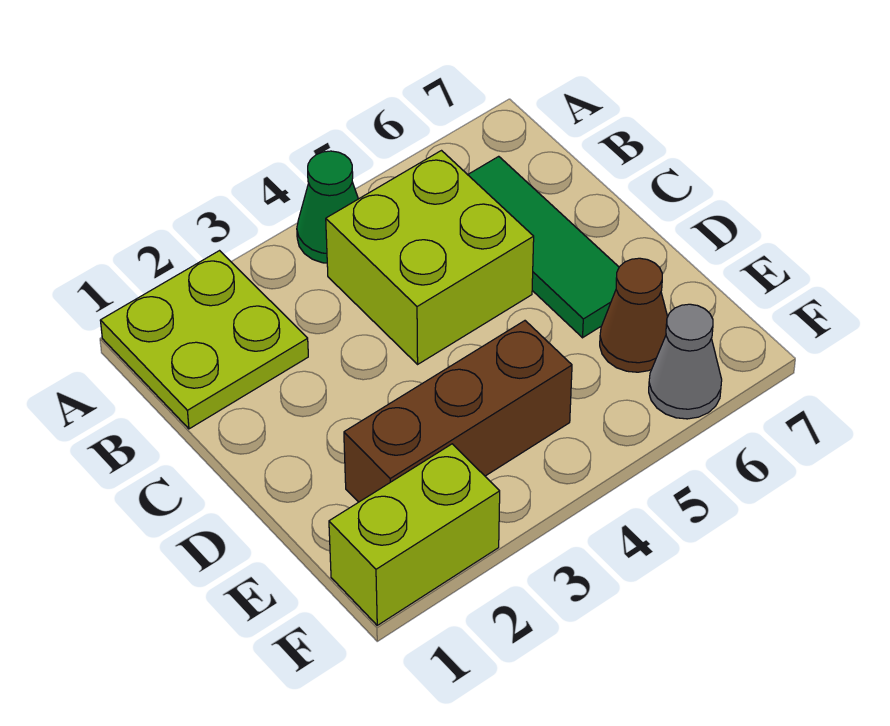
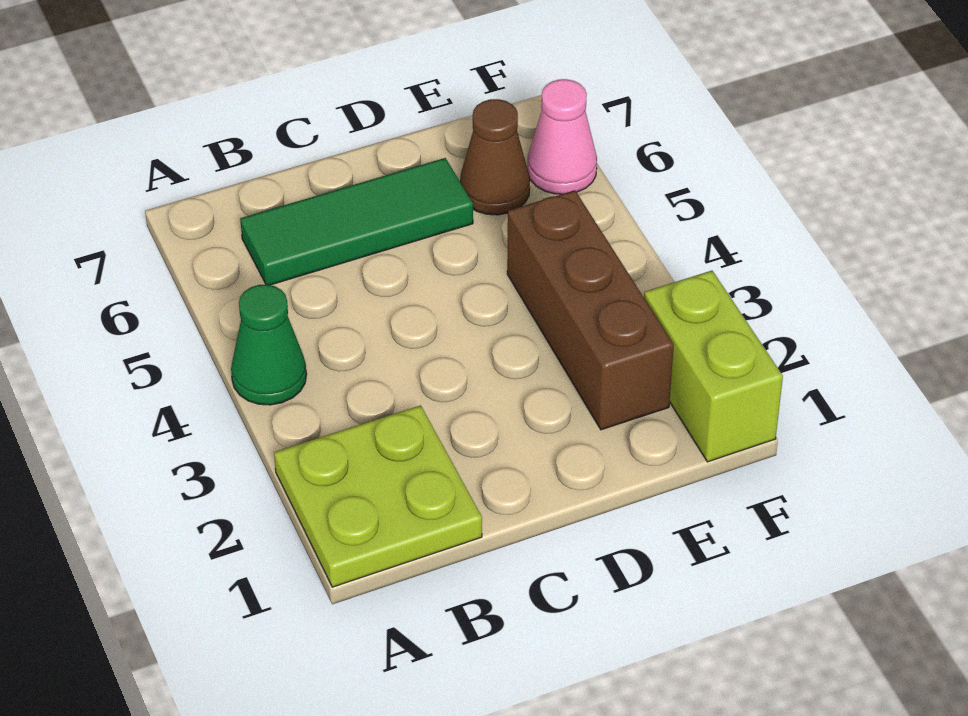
lime brick B4:C5 level 1 -> none
grey cone F6 level 1 -> pink cone F6 level 1

